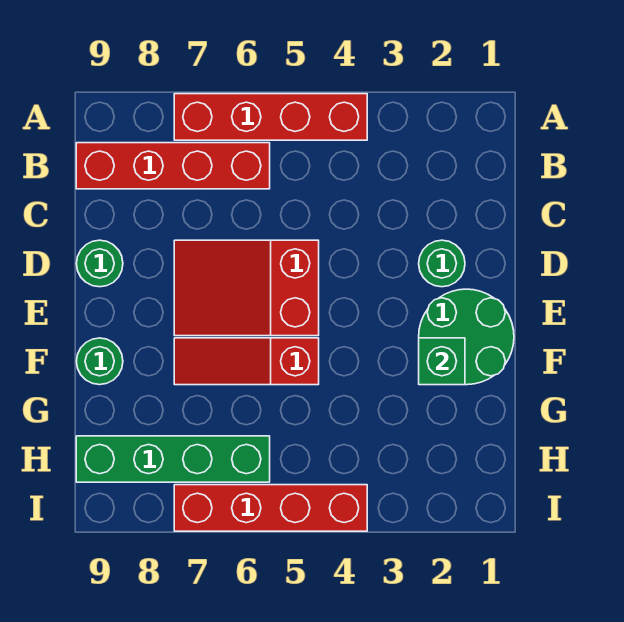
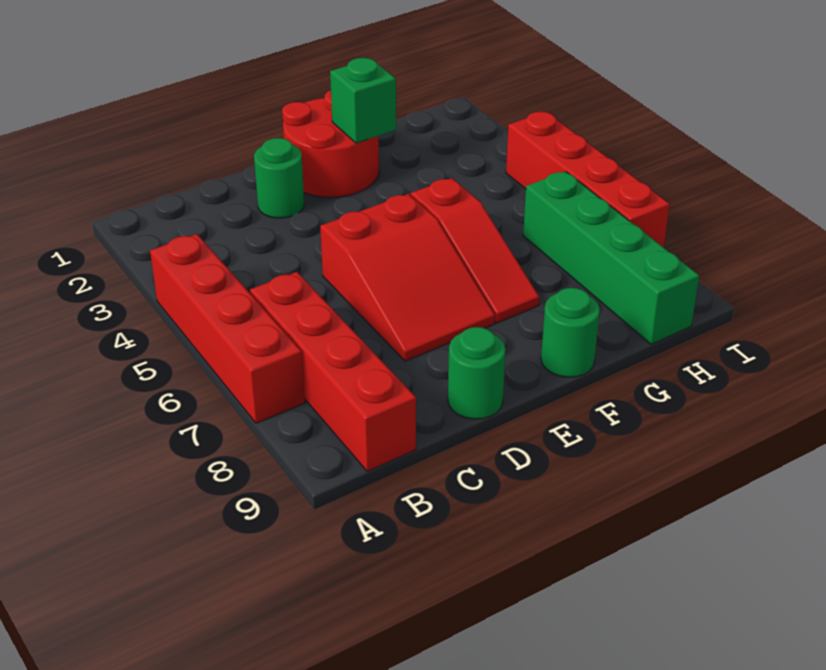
green round brick E1:F2 level 1 -> red round brick E1:F2 level 1

